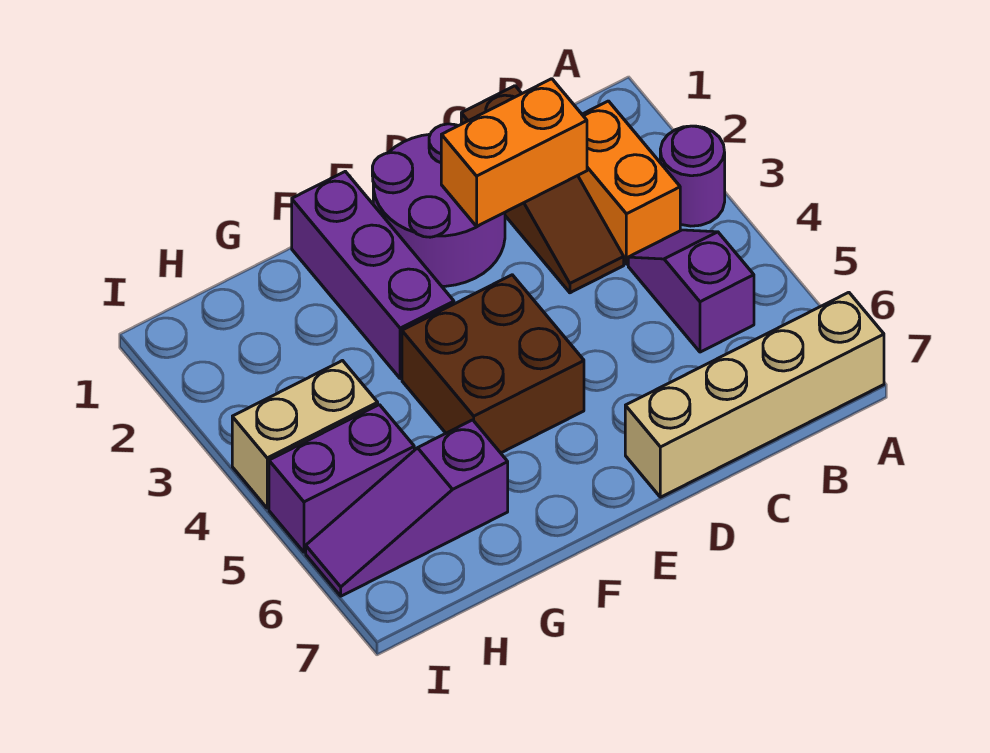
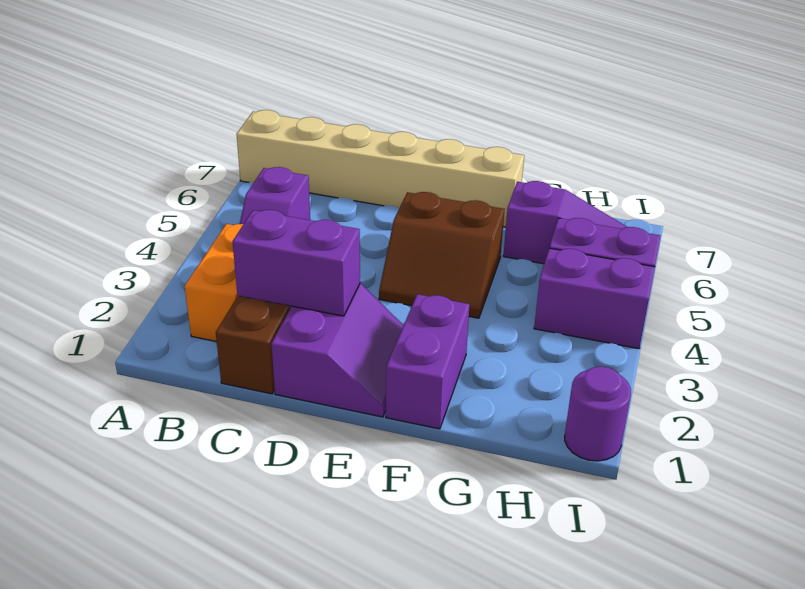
purple round brick A3 level 1 -> purple round brick I1 level 1
tan brick A7:D7 level 1 -> tan brick A7:F7 level 1
orange brick C2:D2 level 2 -> purple brick C2:D2 level 2
purple round brick D1:E2 level 1 -> purple slope D1:E2 level 1 top D
brown brick E4:F5 level 1 -> brown slope E4:F5 level 1 top 5
purple brick F1:F3 level 1 -> purple brick F1:F2 level 1
tan brick H4:I4 level 1 -> purple brick H4:I4 level 1

